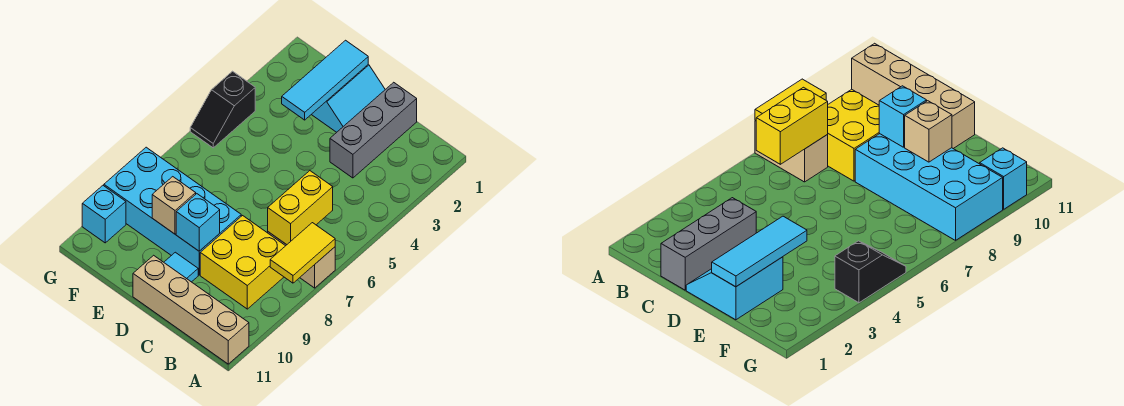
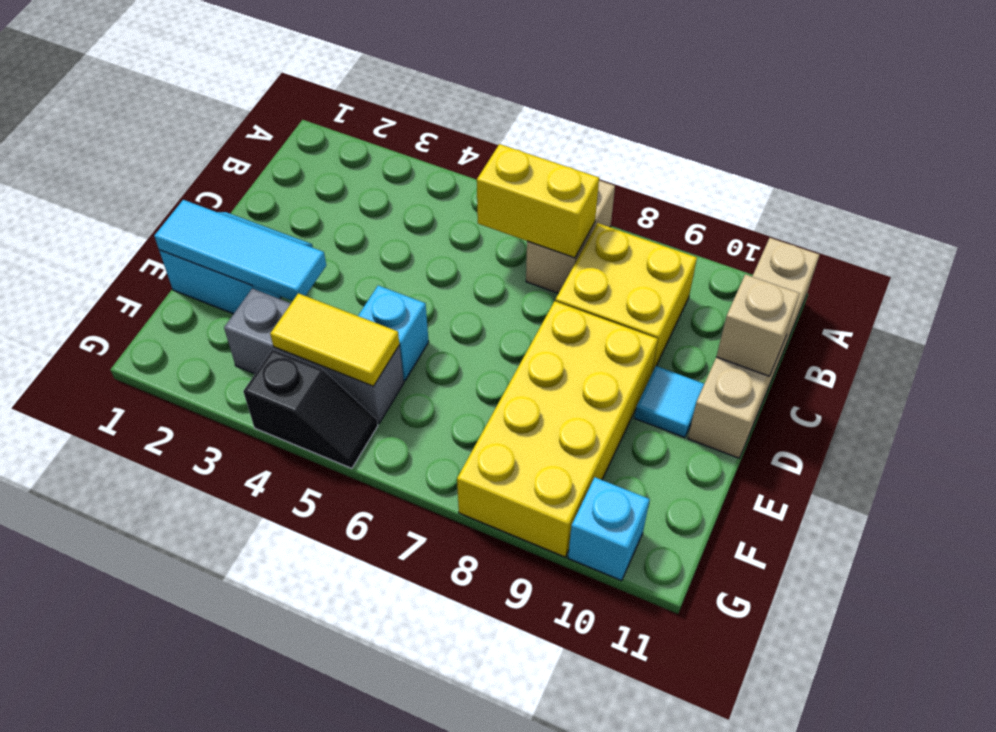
yellow tile A7:A8 level 2 -> yellow tile F4:F5 level 2
grey brick C1:C3 level 1 -> grey brick F3:F5 level 1
cyan brick D8:G9 level 1 -> yellow brick D8:G9 level 1
cyan brick D9 level 2 -> cyan brick E5 level 1
tan brick E9 level 2 -> tan brick C11 level 2

